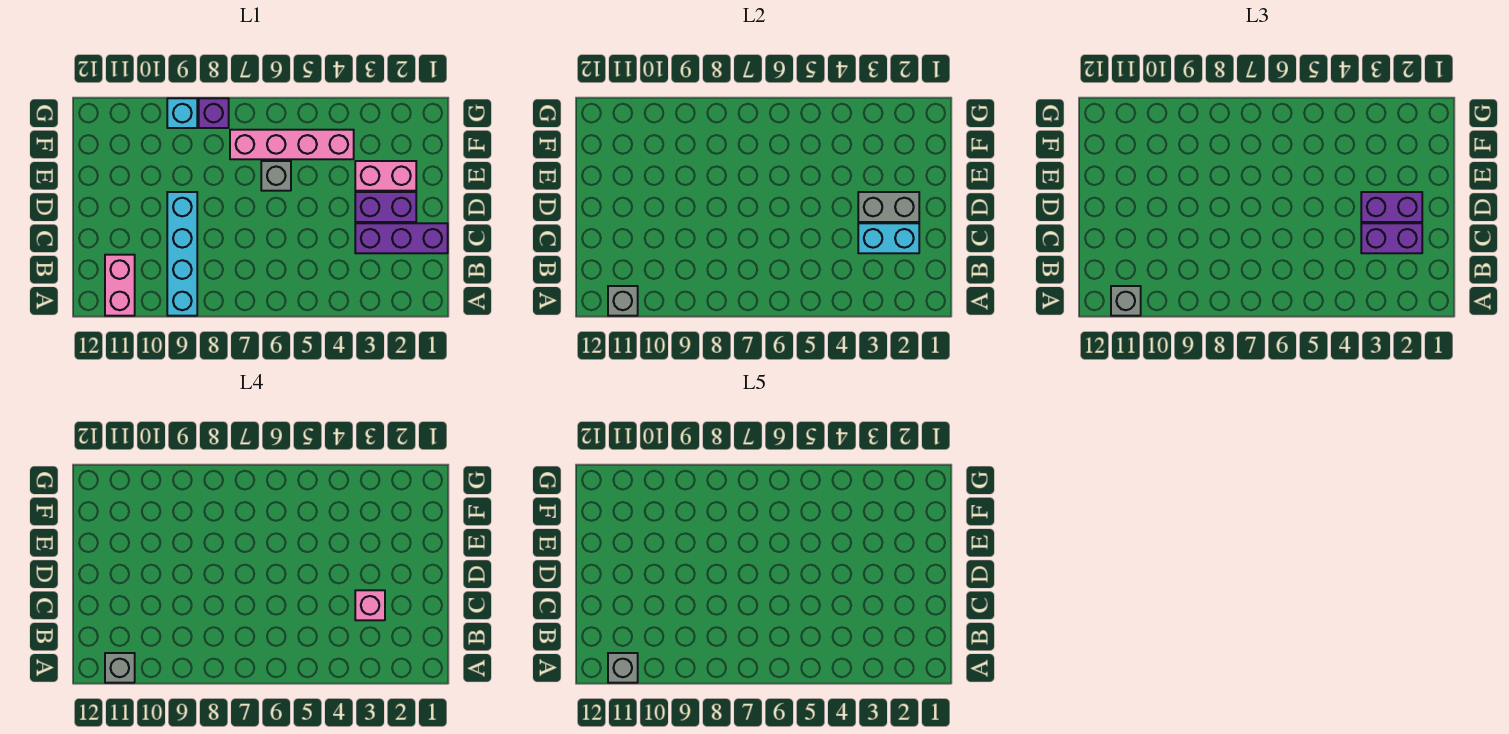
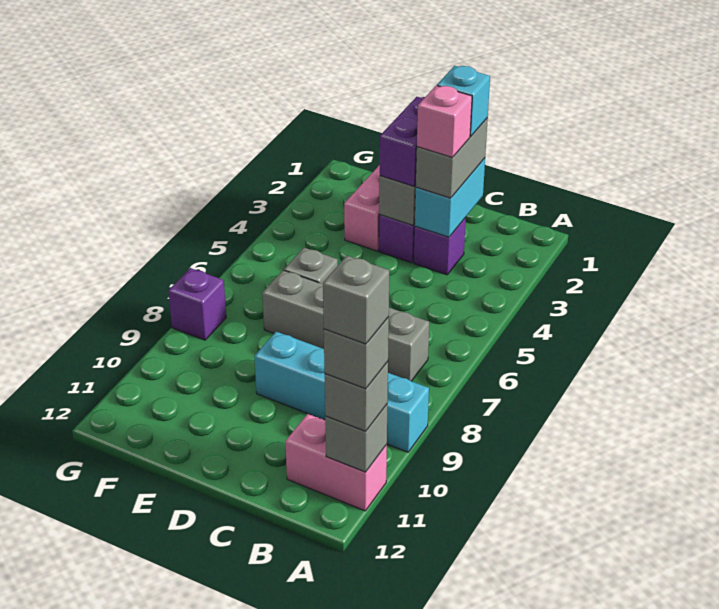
none -> grey brick B7:E7 level 1
purple brick C1:C3 level 1 -> purple brick C3 level 1
purple brick C2:C3 level 3 -> grey brick C2:C3 level 3
pink brick F4:F7 level 1 -> none
cyan brick G9 level 1 -> cyan brick C2 level 4

